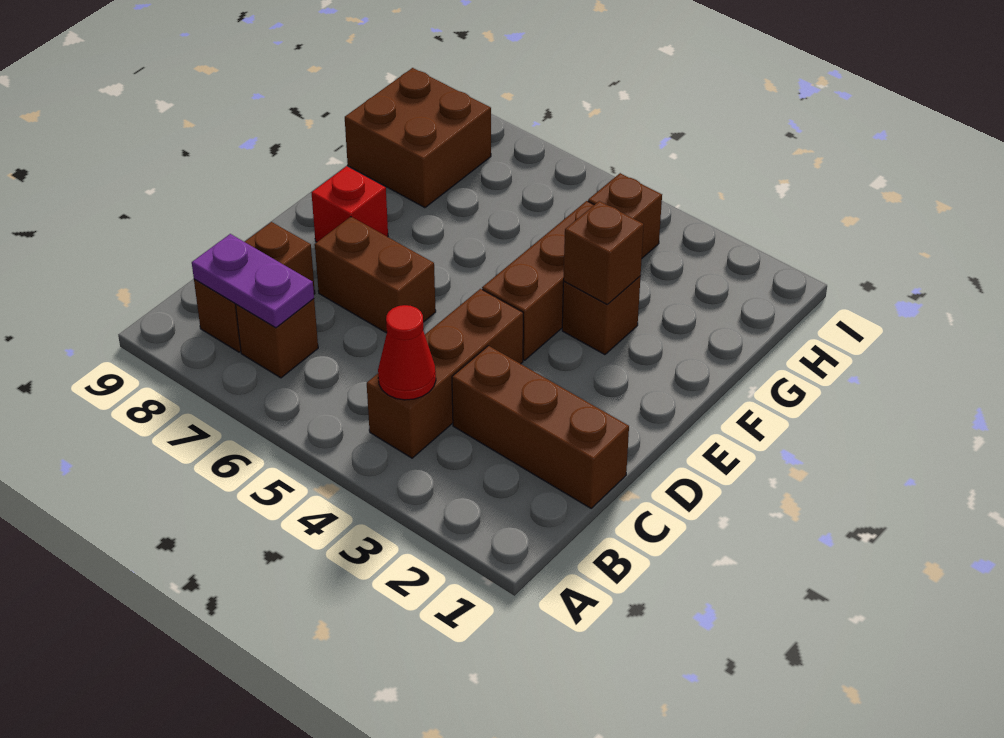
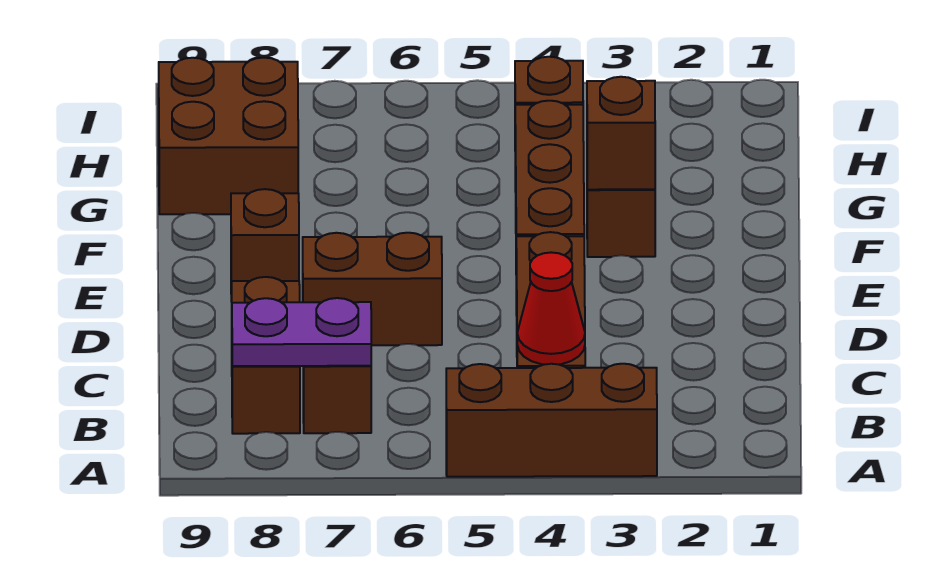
brown brick C1:C3 level 1 -> brown brick A3:A5 level 1
red brick E8 level 1 -> brown brick E8 level 1

